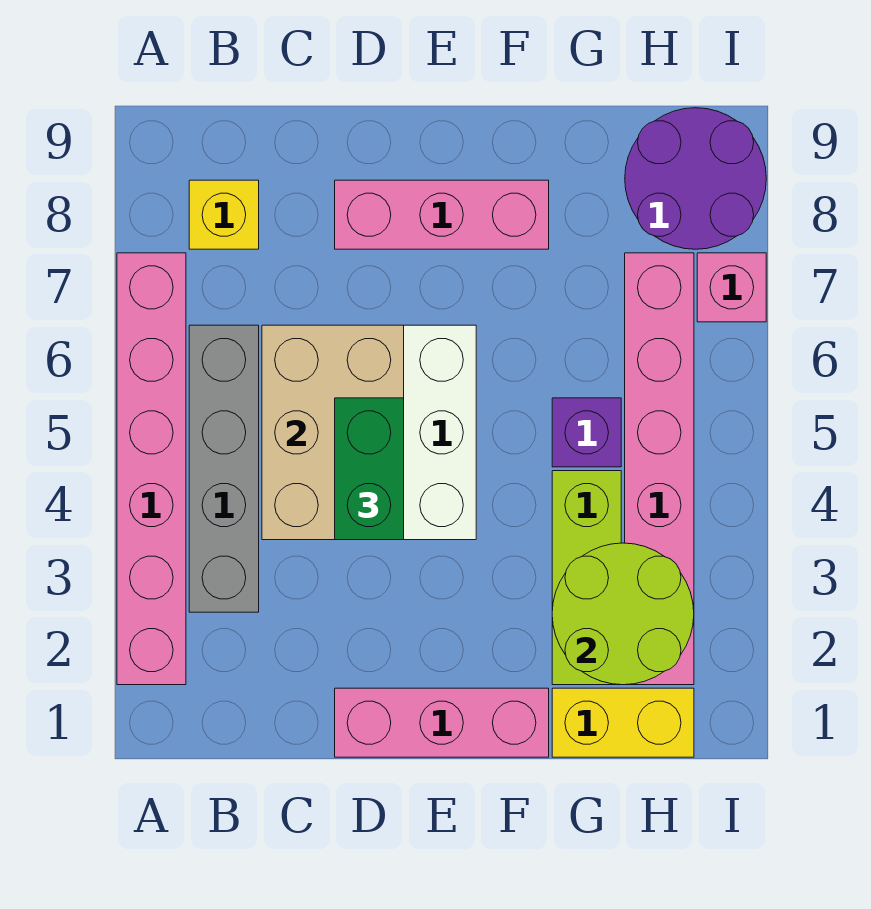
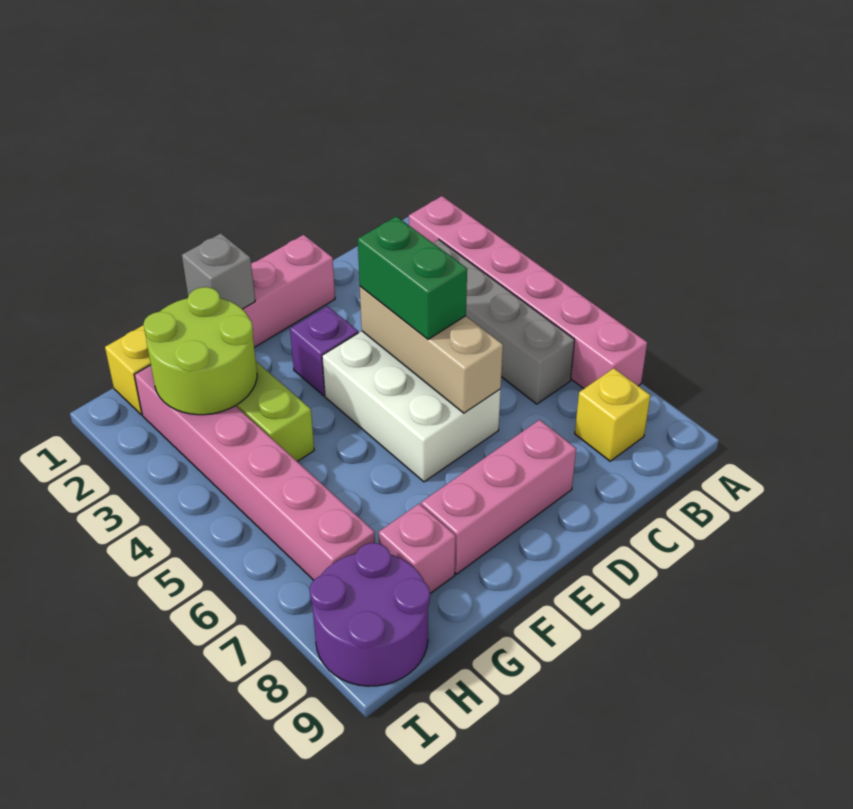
tan brick C4:D6 level 2 -> tan brick D4:D6 level 2
none -> grey brick F1 level 2
purple brick G5 level 1 -> purple brick E3 level 1
pink brick I7 level 1 -> pink brick G8 level 1

